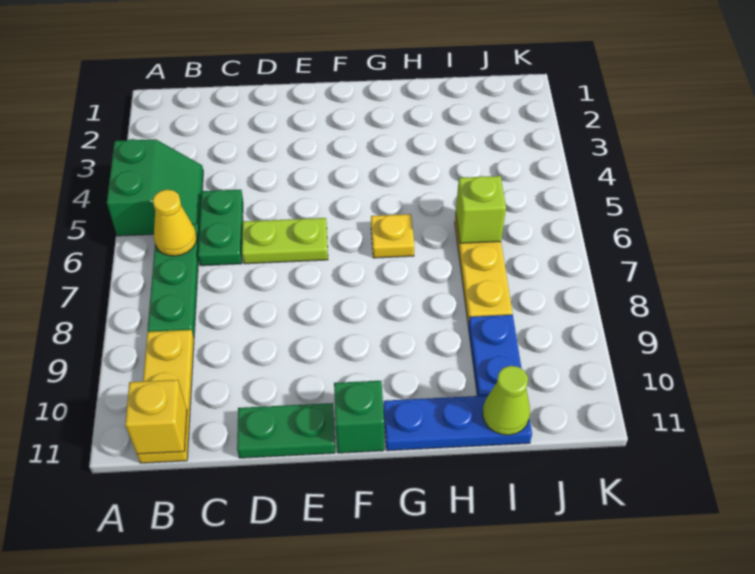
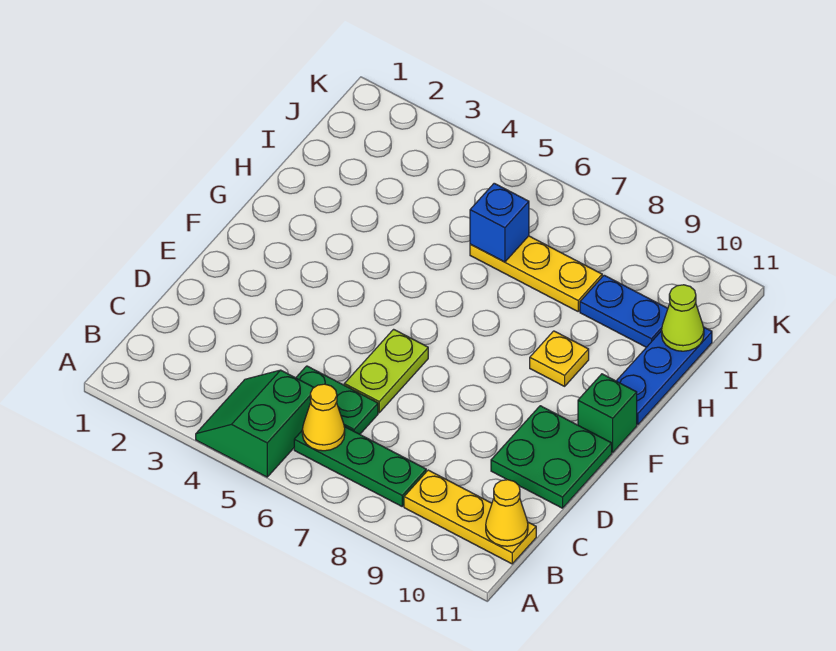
green slope A4:B5 level 1 top A -> green slope A4:B5 level 1 top 5
yellow brick B11 level 2 -> yellow cone B11 level 2
green plate D11:E11 level 1 -> green plate D10:E11 level 1
yellow plate G6 level 1 -> yellow plate G9 level 1
lime brick I6 level 2 -> blue brick I6 level 2

